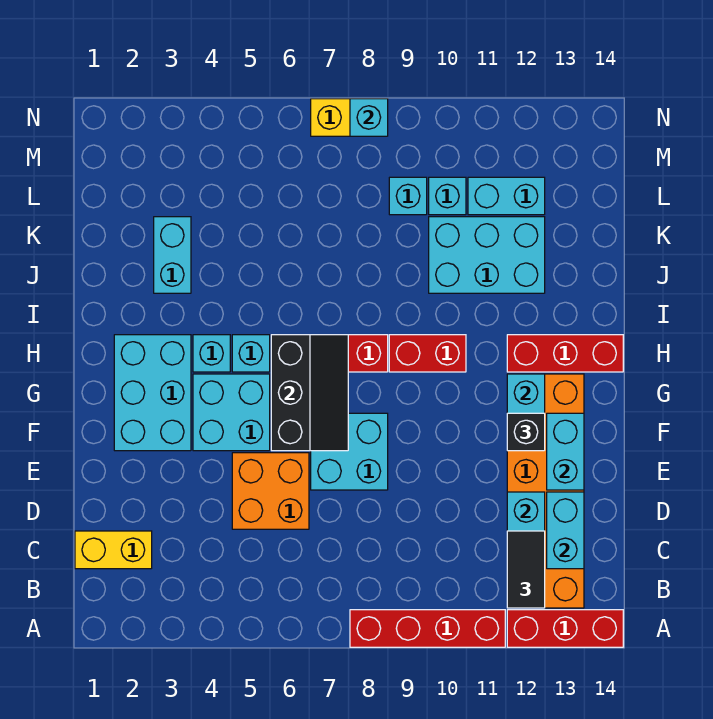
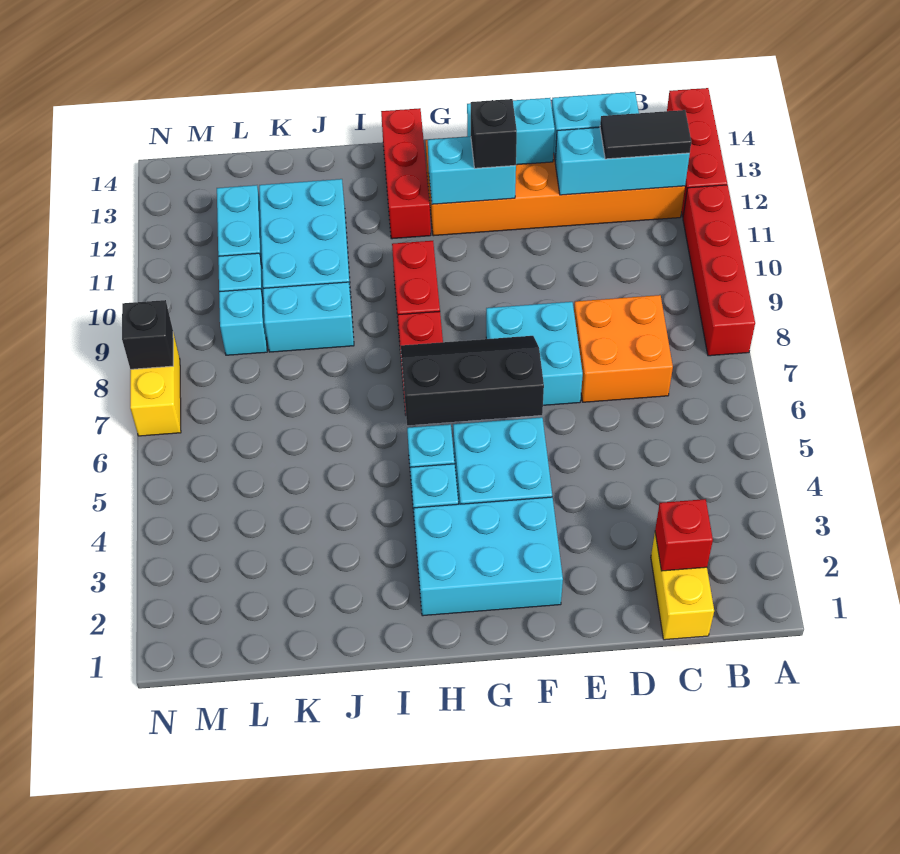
none -> red brick C2 level 2
orange brick D5:E6 level 1 -> orange brick C7:D8 level 1
cyan brick J3:K3 level 1 -> cyan brick J9:K9 level 1
cyan brick N8 level 2 -> black brick N8 level 2

